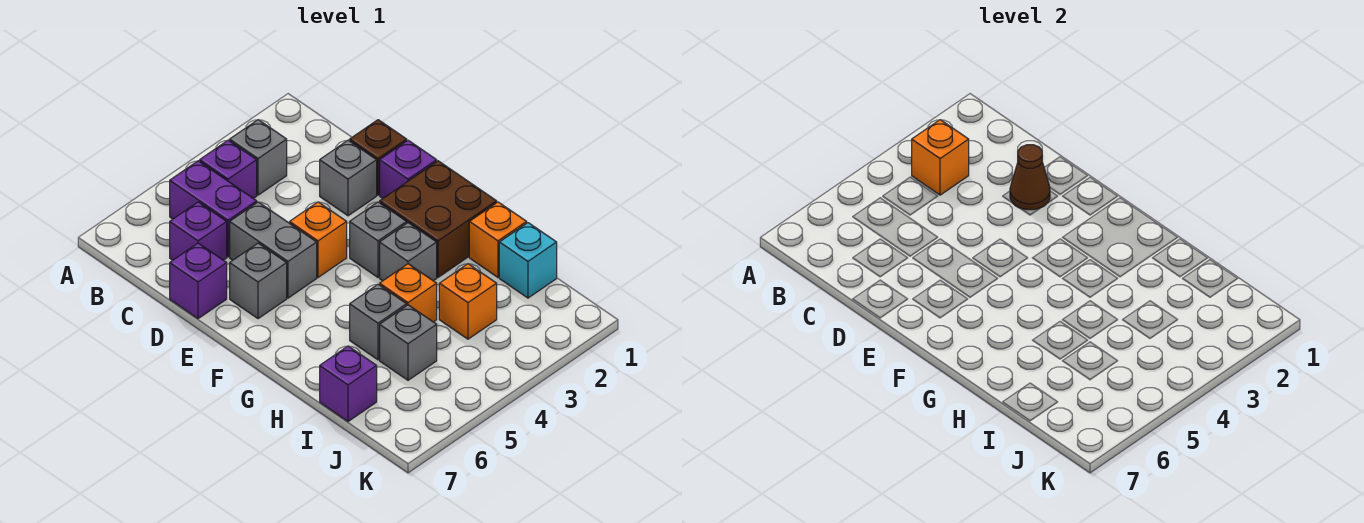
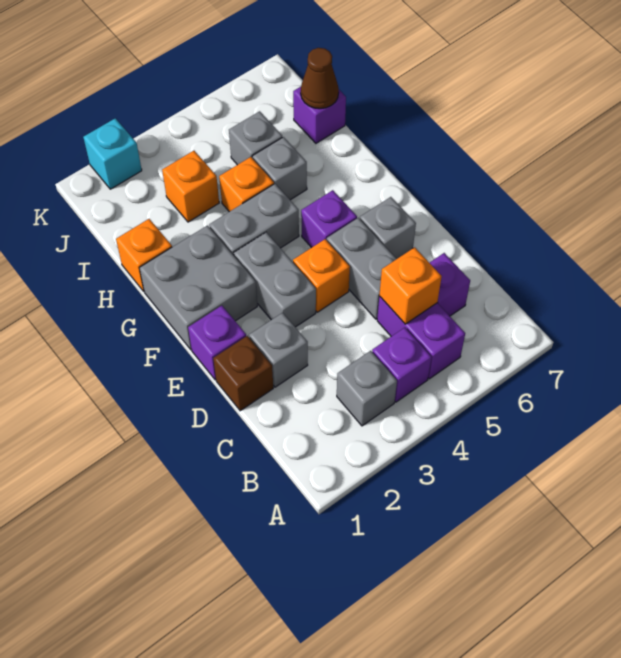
orange brick B3 level 2 -> orange brick C5 level 2
brown cone D2 level 2 -> brown cone I7 level 2
purple brick D7 level 1 -> purple brick F5 level 1
brown brick F1:G2 level 1 -> grey brick F1:G2 level 1
grey brick F3 level 1 -> grey brick E3:F3 level 1
grey brick G3 level 1 -> grey brick G3:G4 level 1
cyan brick I1 level 1 -> cyan brick K2 level 1

